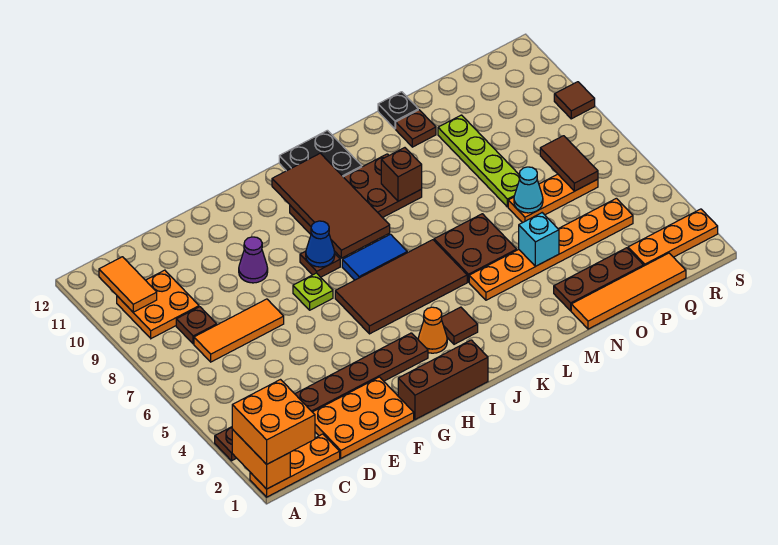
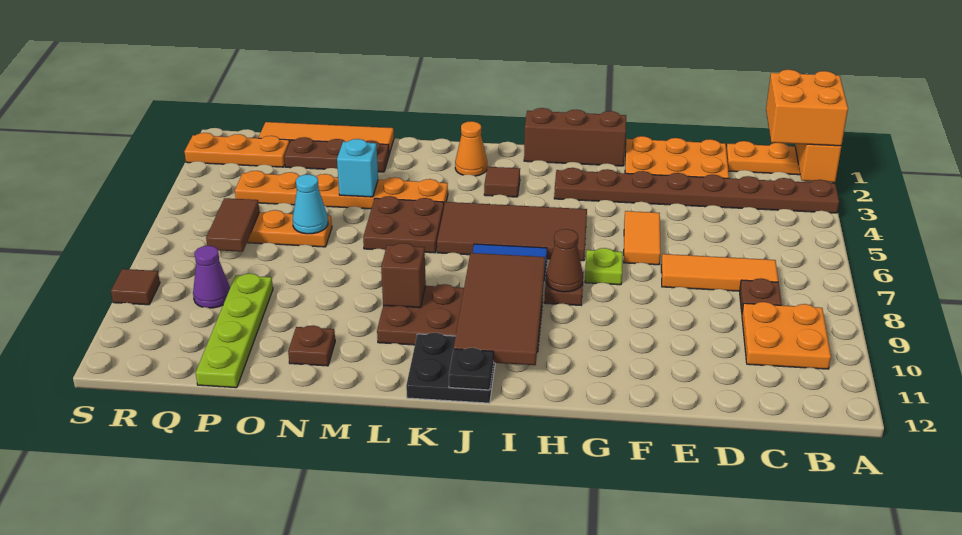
orange tile B10:B11 level 2 -> orange tile F5:F6 level 1
purple cone F9 level 1 -> purple cone Q9 level 1
blue cone H8 level 2 -> brown cone H8 level 2
orange cone I3 level 1 -> orange cone K2 level 1
black plate N12 level 1 -> black plate J12 level 2
lime plate O7:O10 level 1 -> lime plate P9:P12 level 1

